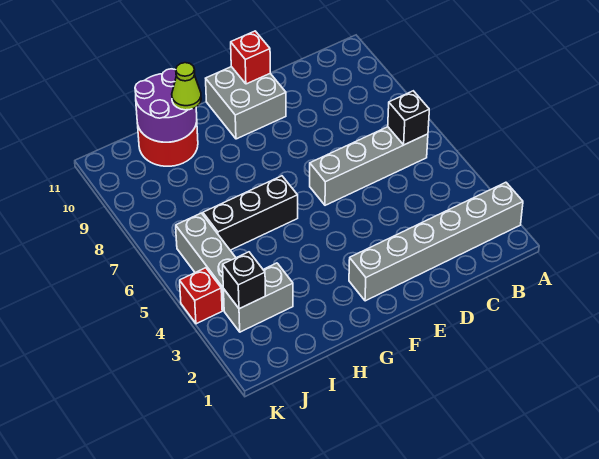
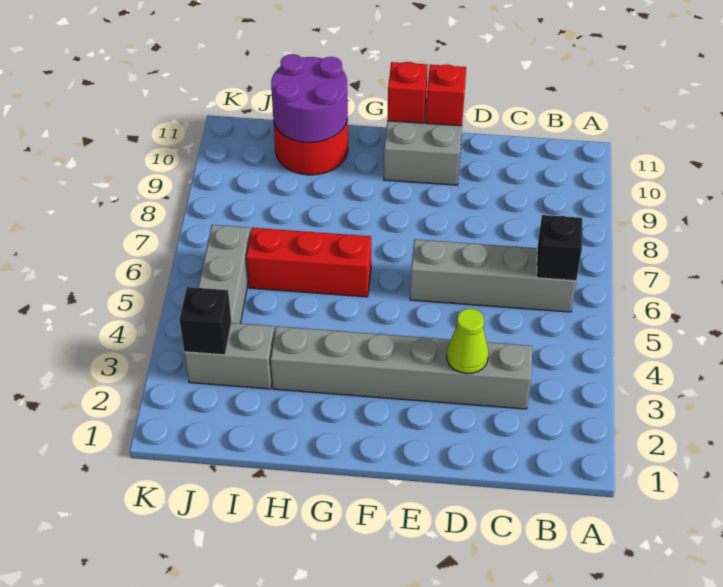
grey brick A2:F2 level 1 -> grey brick C3:H3 level 1
black brick G6:I6 level 1 -> red brick G6:I6 level 1
lime cone H10 level 3 -> lime cone D3 level 2
red brick K4 level 1 -> red brick F11 level 2

